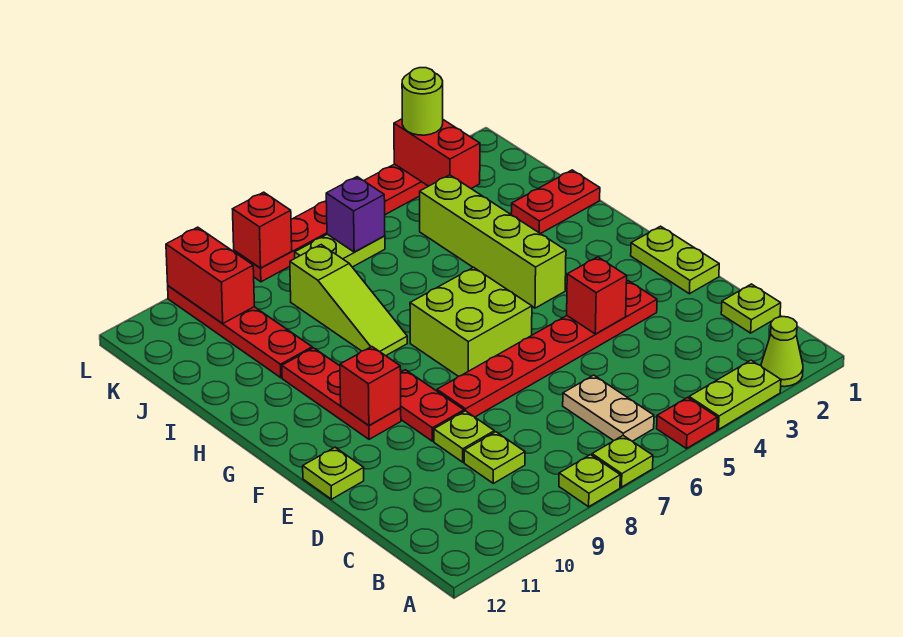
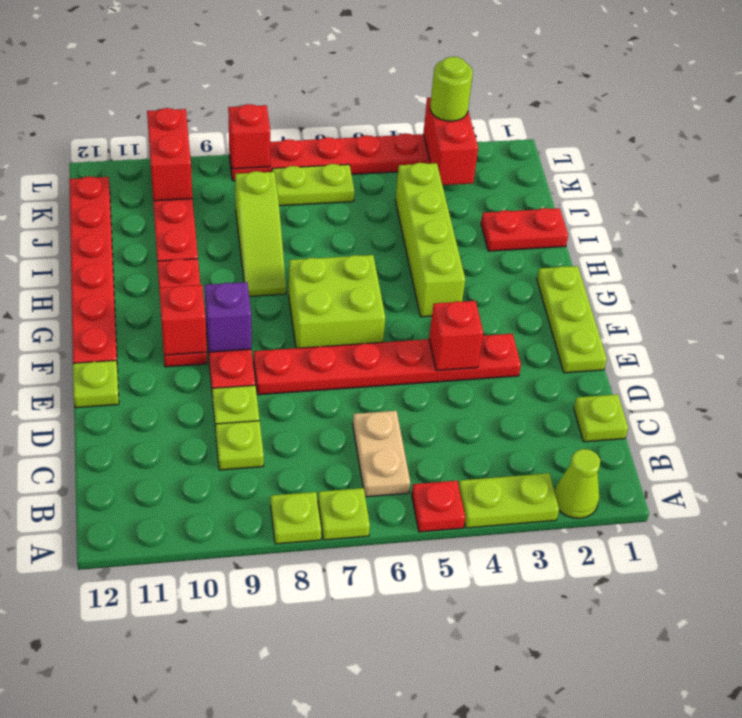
lime plate E1:F1 level 1 -> lime plate E1:G1 level 1
none -> red plate F12:K12 level 1
purple brick K6 level 2 -> purple brick F9 level 2

